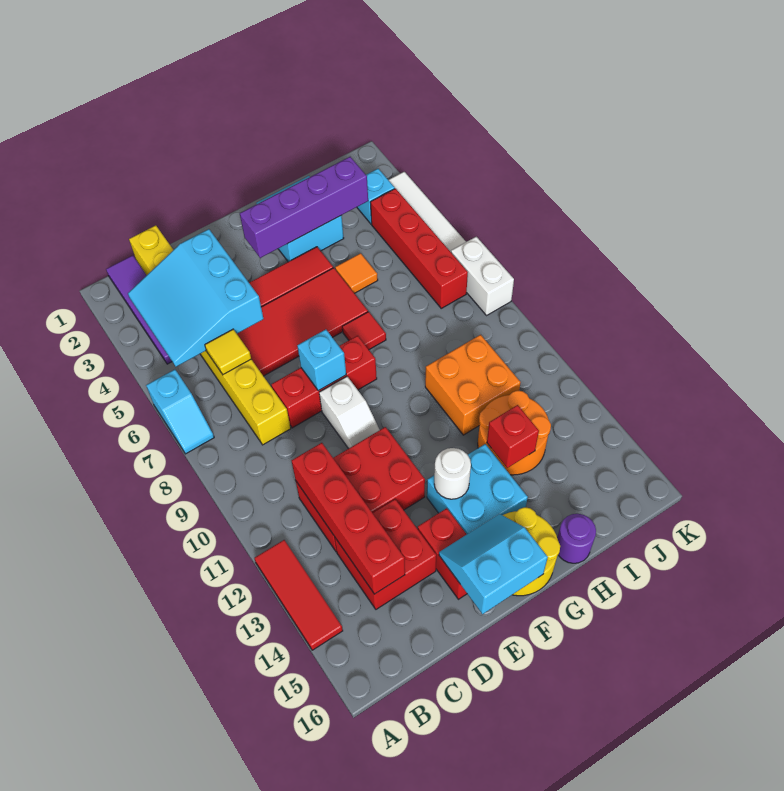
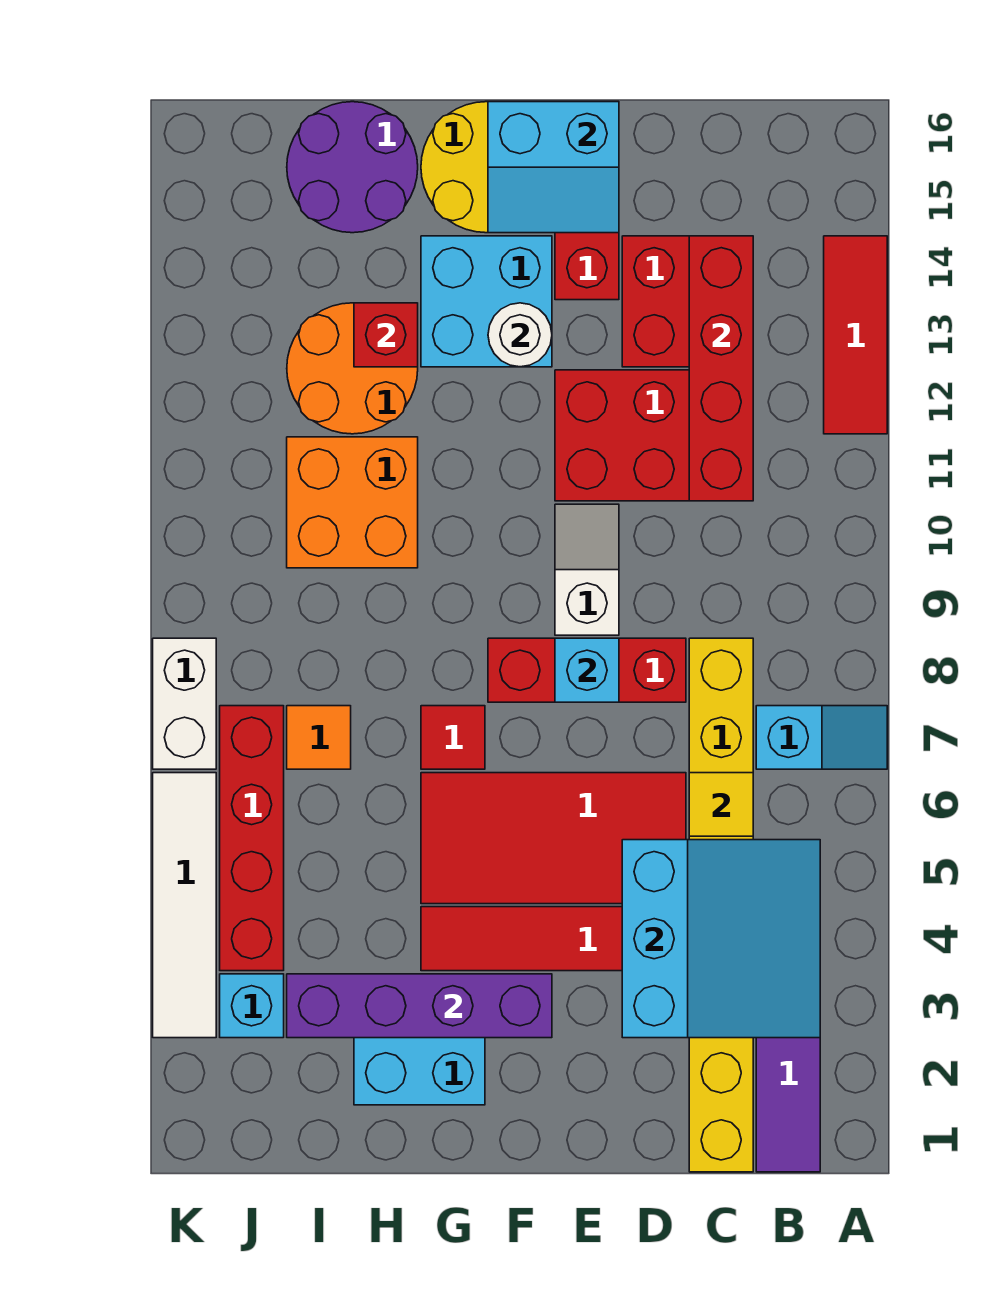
cyan slope A6:A7 level 1 top 6 -> cyan slope A7:B7 level 1 top B
orange tile H5 level 1 -> orange tile I7 level 1
purple round brick H16 level 1 -> purple round brick H15:I16 level 1

